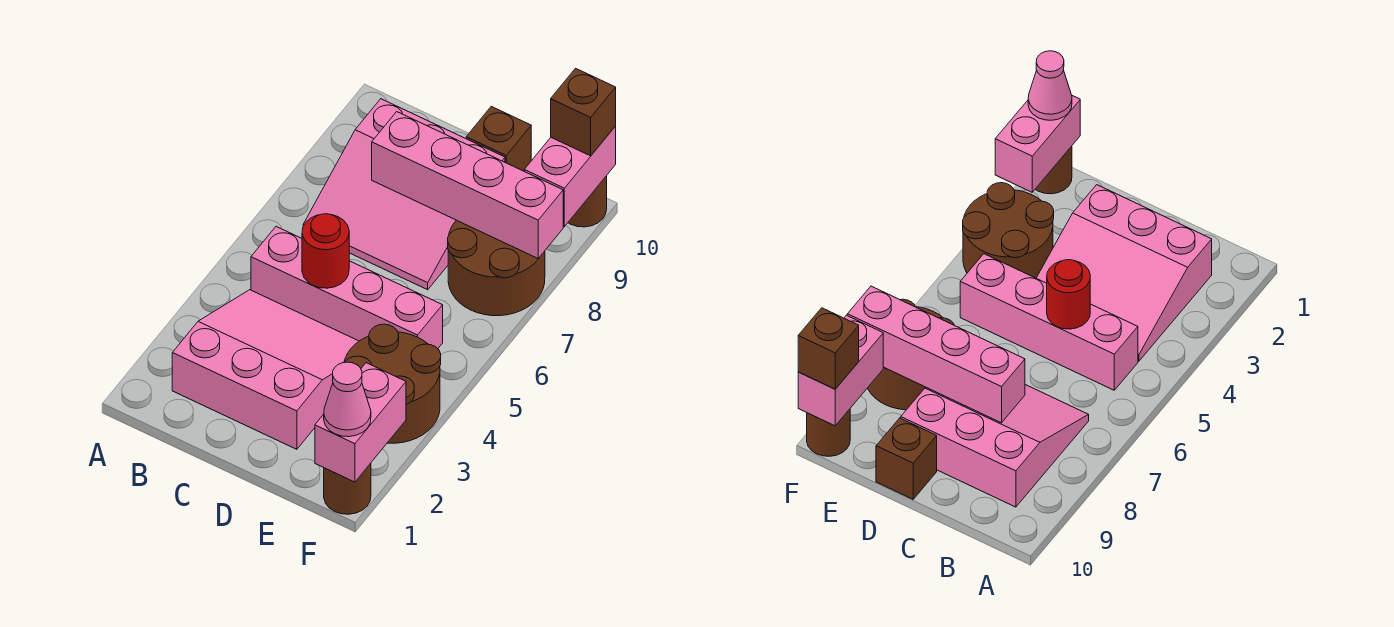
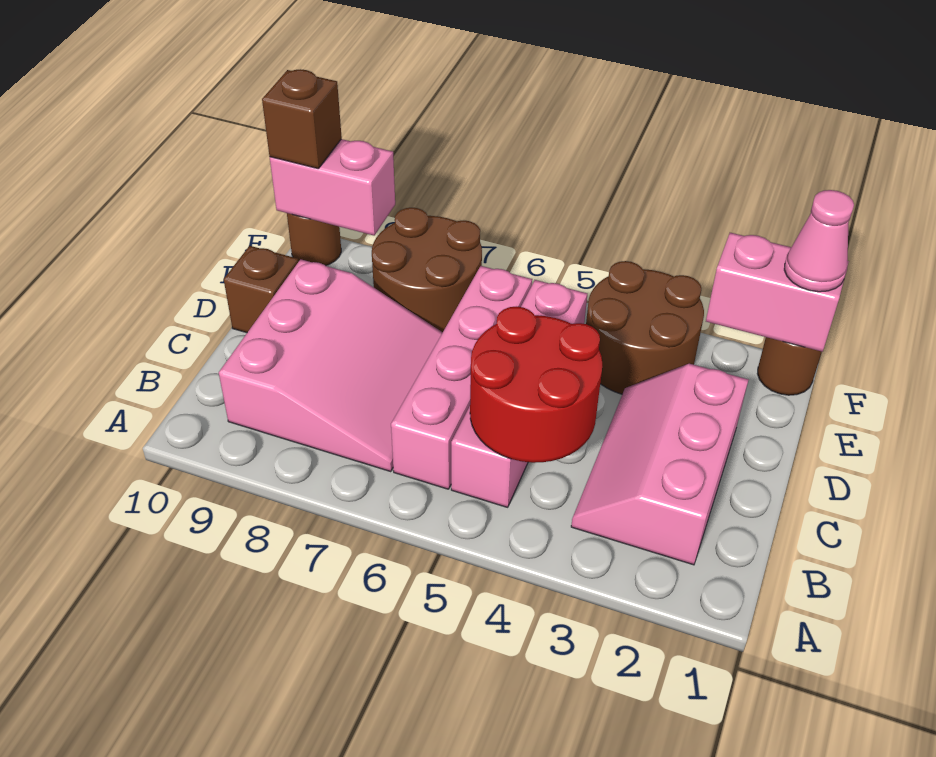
pink slope B2:D4 level 1 top 2 -> pink slope B2:D3 level 1 top 2
red round brick C5 level 2 -> red round brick B4:C5 level 2
pink brick C8:F8 level 2 -> pink brick B6:E6 level 1

